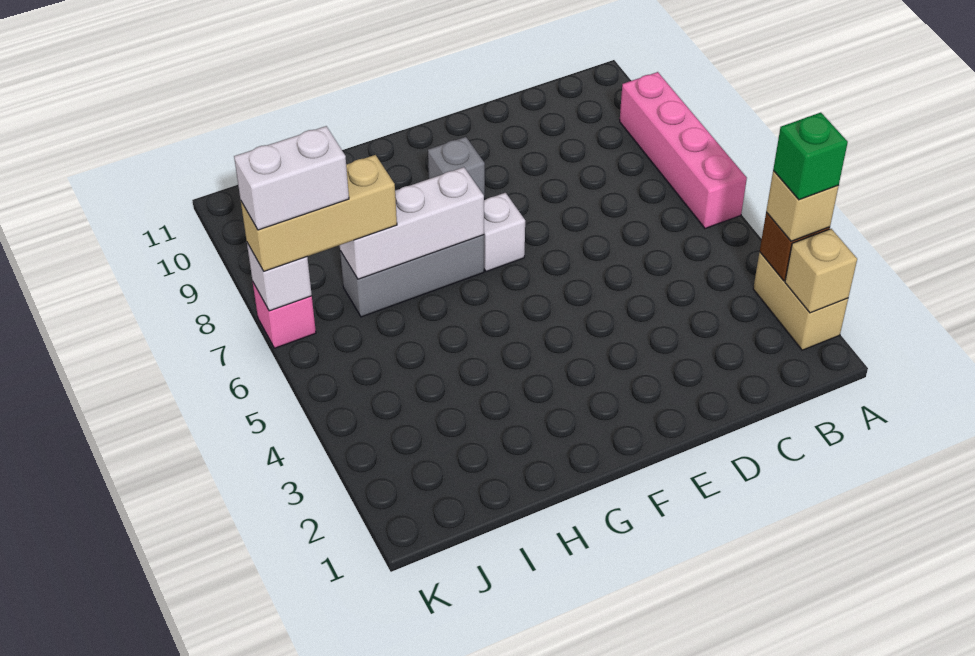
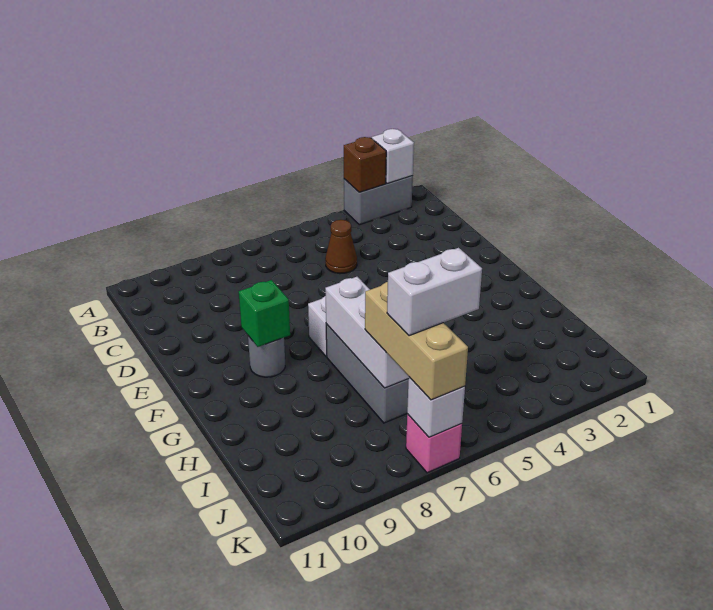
tan brick A2:A3 level 1 -> grey brick A2:A3 level 1
tan brick A2 level 2 -> white brick A2 level 2
tan brick A3 level 3 -> none
green brick A3 level 4 -> green brick F9 level 2
pink brick A6:A9 level 1 -> none
none -> brown cone C5 level 1
grey brick F9 level 1 -> grey round brick F9 level 1
white brick J7:K7 level 4 -> white brick J6:J7 level 4

